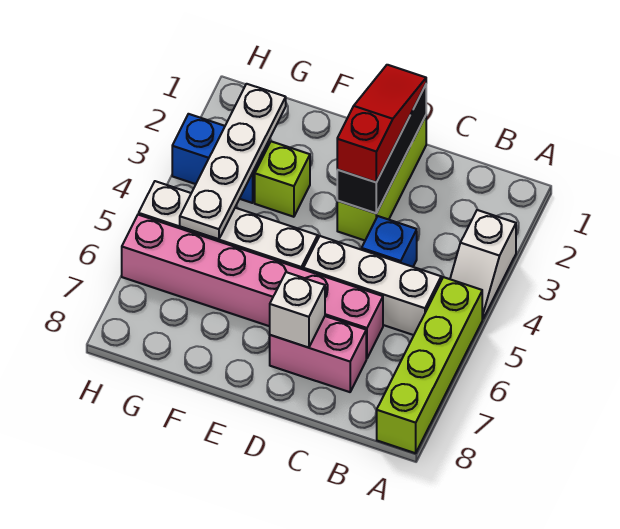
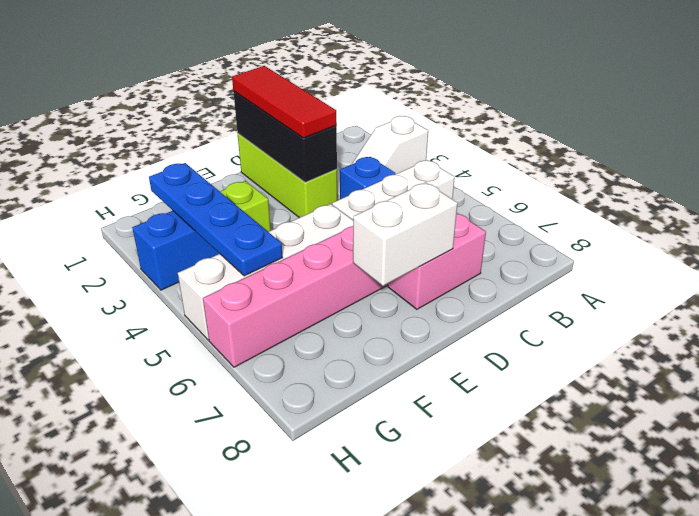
white slope A3:A4 level 1 top 3 -> white slope A3:B3 level 1 top A
lime brick A5:A8 level 1 -> none
red slope D1:D3 level 3 top 3 -> red tile D1:D3 level 3
white brick D7 level 2 -> white brick D7:E7 level 2
white plate G2:G5 level 2 -> blue plate G2:G5 level 2

